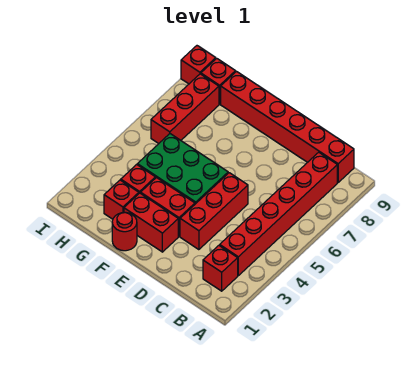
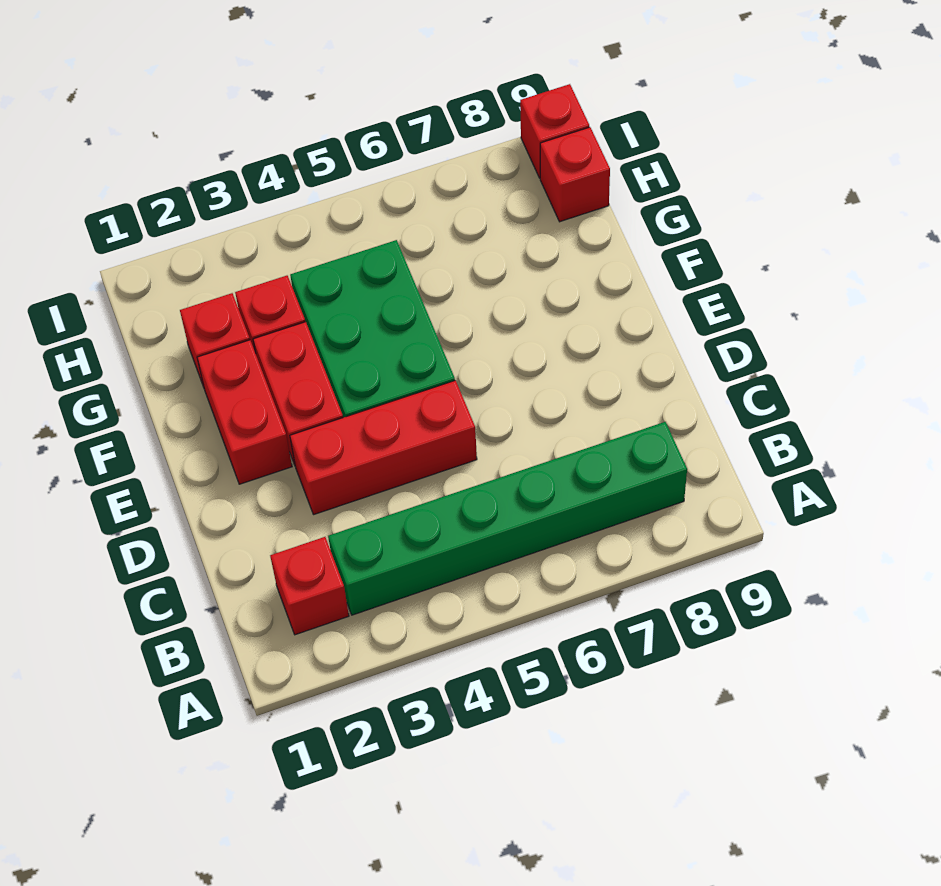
red brick B3:B8 level 1 -> green brick B3:B8 level 1
red brick B9:G9 level 1 -> none
red round brick F1 level 1 -> none
red brick H6:H8 level 1 -> none

